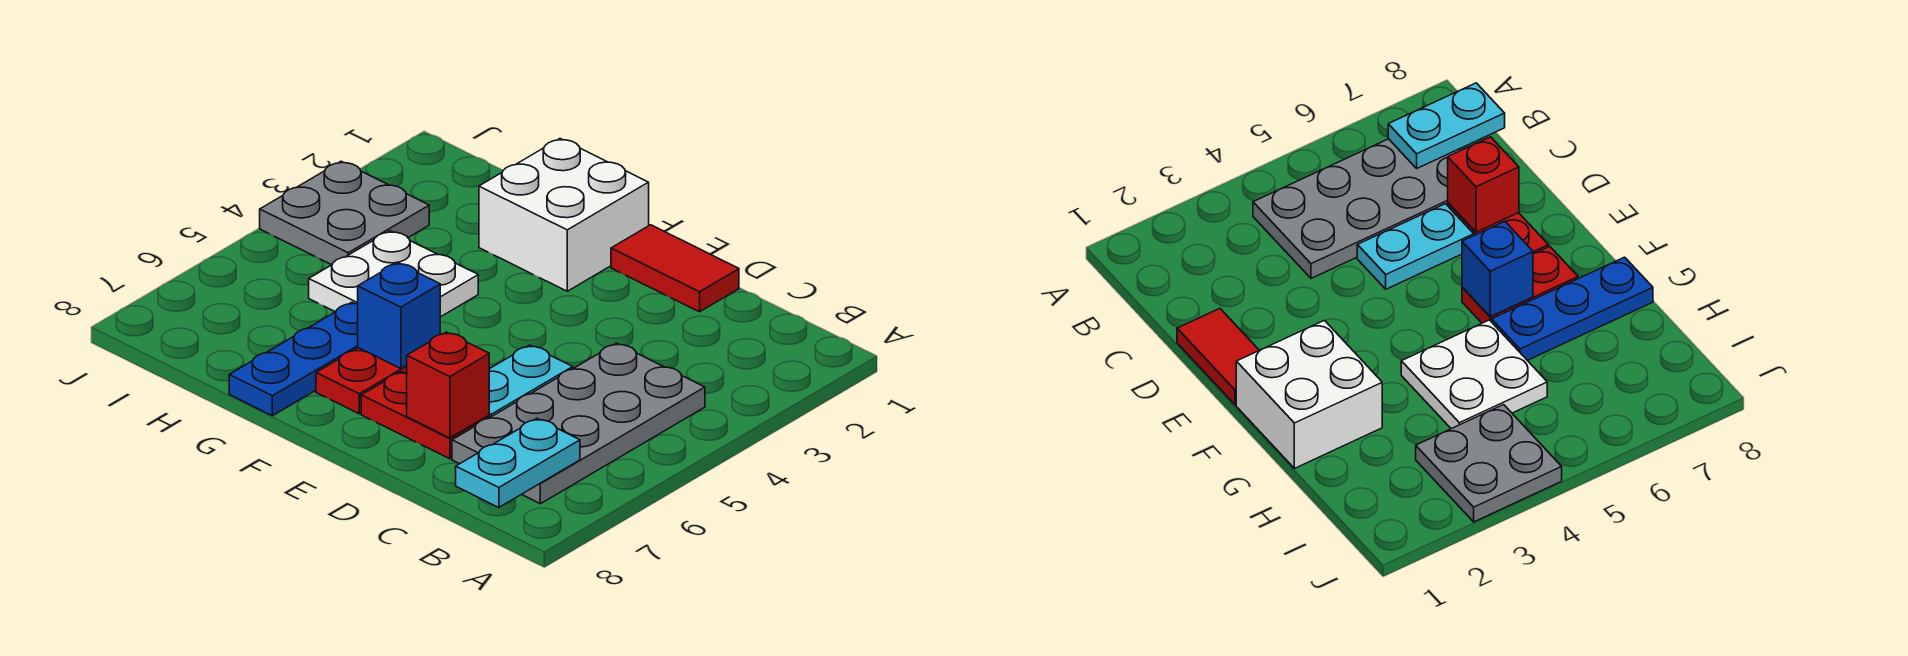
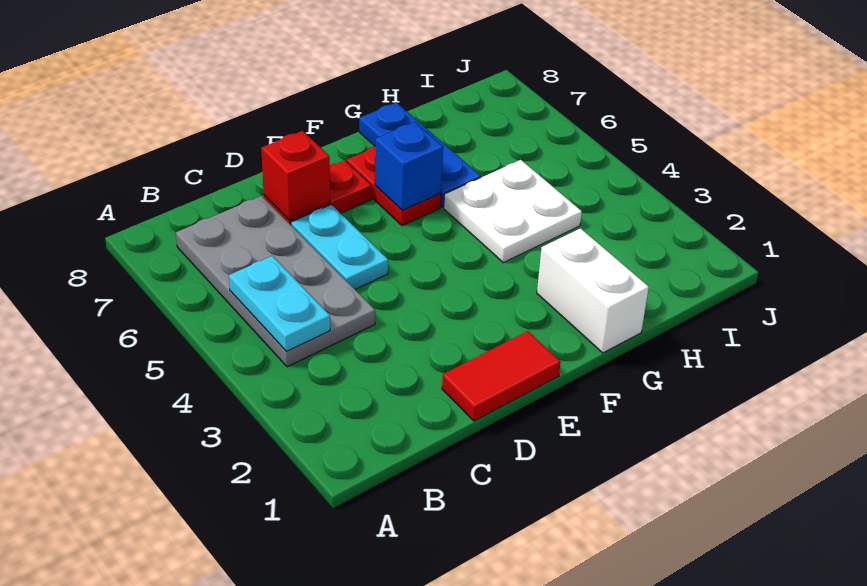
cyan plate B7:B8 level 2 -> cyan plate B4:B5 level 2
white brick F1:G2 level 1 -> white brick G1:G2 level 1
grey plate I3:J4 level 1 -> none

